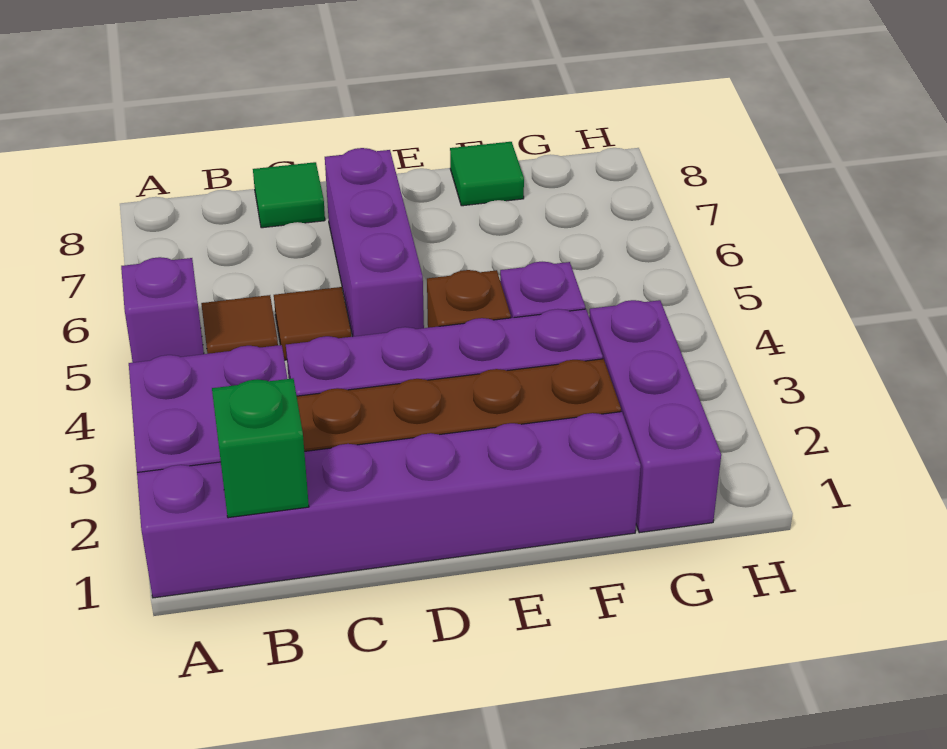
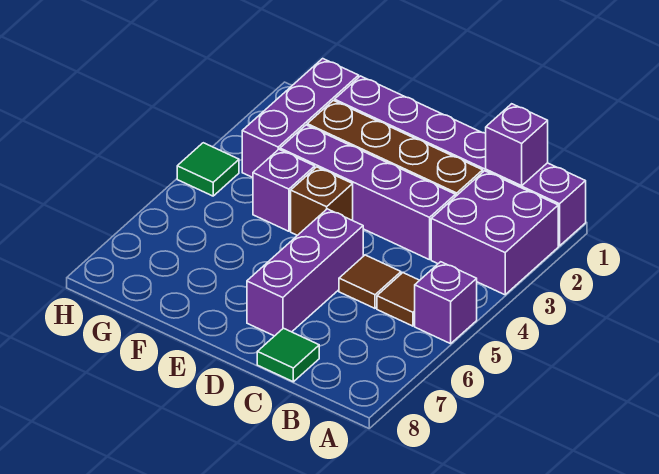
green brick B1 level 2 -> purple brick B1 level 2
green tile F8 level 1 -> green tile H4 level 1

